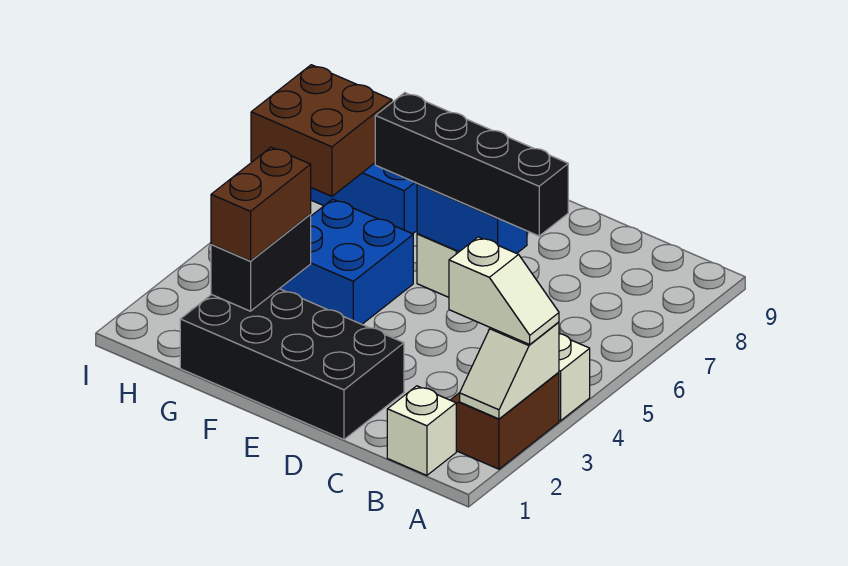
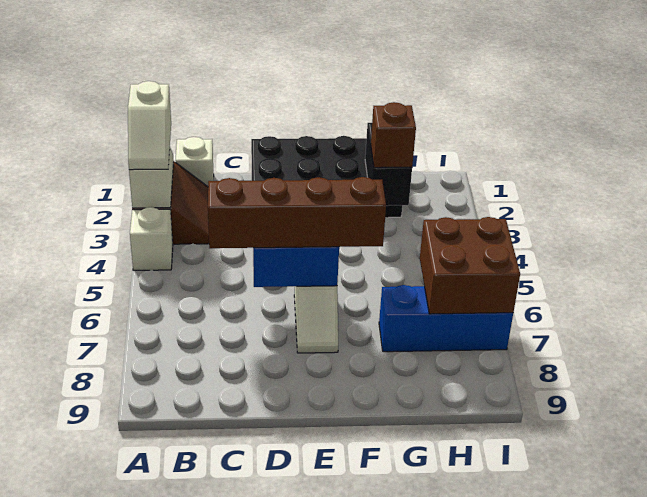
white slope A3:B3 level 3 top B -> white slope A2:A3 level 3 top 2
black brick C6:F6 level 3 -> brown brick C6:F6 level 3
blue brick F4:G5 level 1 -> none
brown brick G2:G3 level 3 -> brown brick G3 level 3

